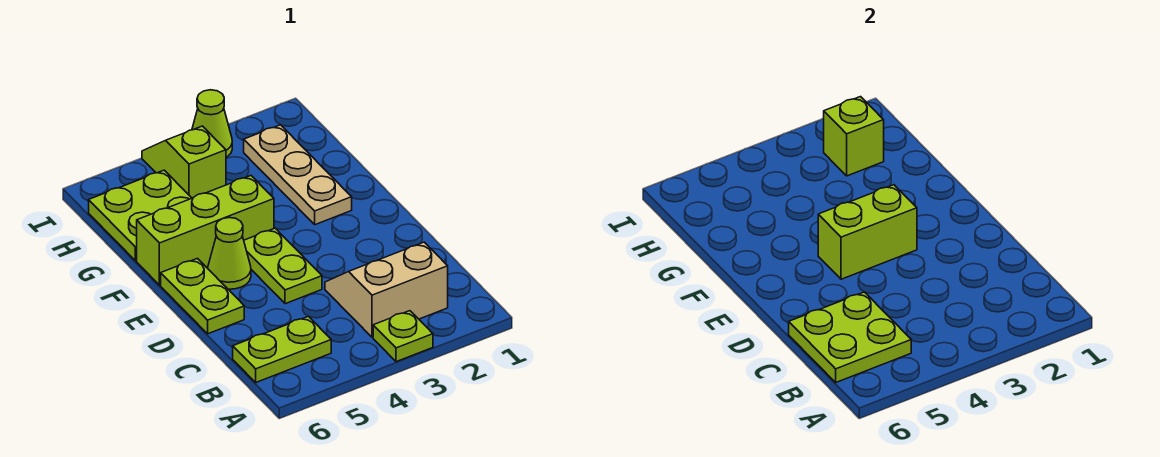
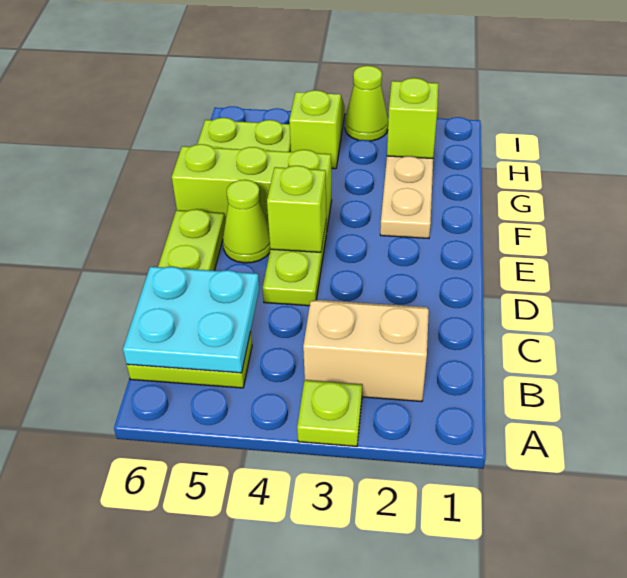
lime plate B5:C6 level 2 -> cyan plate B5:C6 level 2
lime brick E3:E4 level 2 -> lime brick E4 level 2

